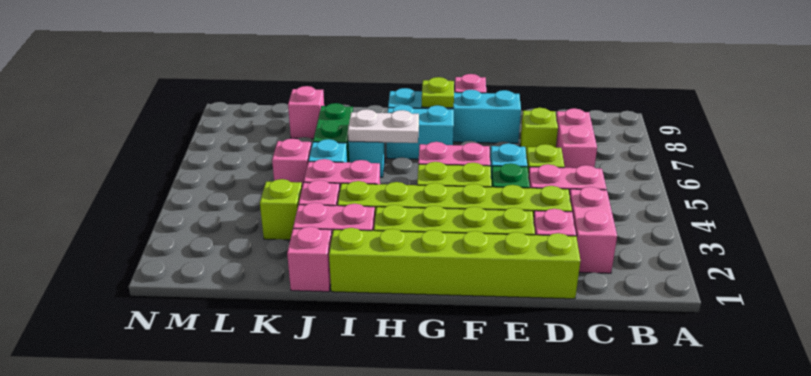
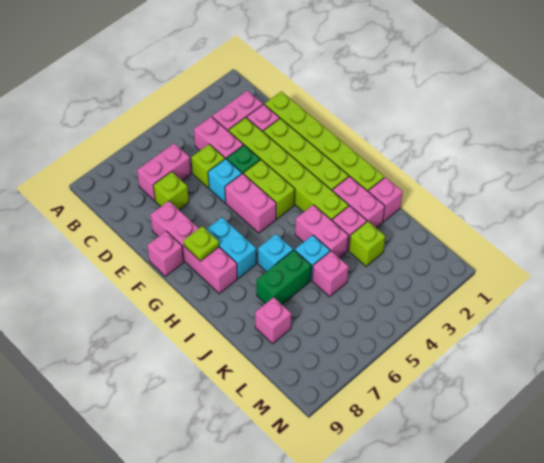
cyan brick E8:H8 level 1 -> pink brick E8:H8 level 1
white plate H6:I6 level 2 -> none

